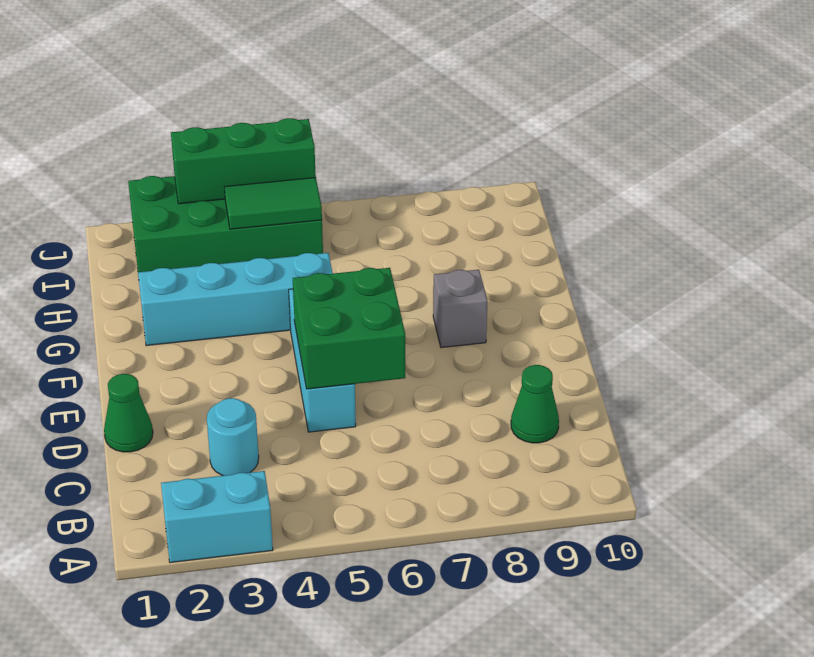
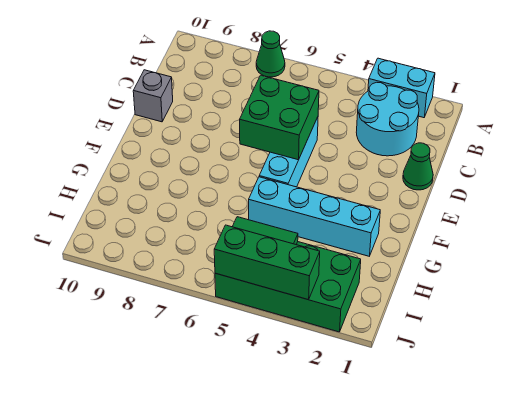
cyan round brick C3 level 1 -> cyan round brick B2:C3 level 1
green cone C9 level 1 -> green cone A7 level 1
grey brick F8 level 1 -> grey brick D10 level 1

